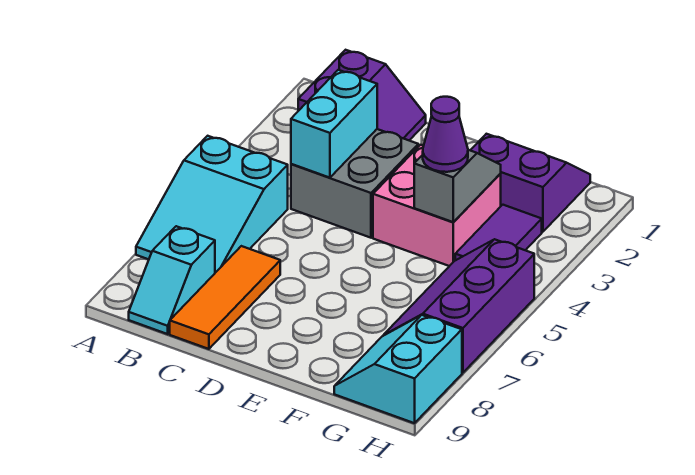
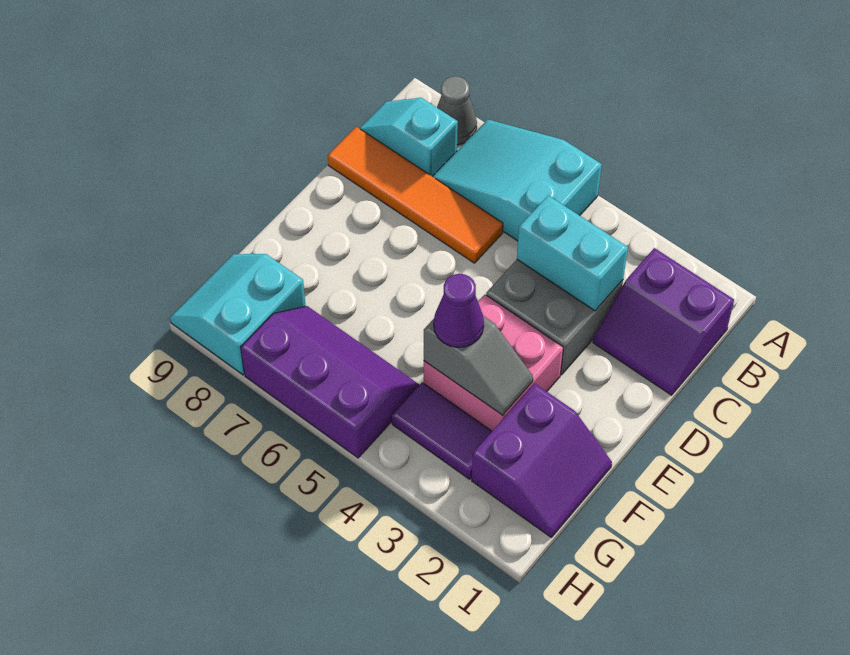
none -> grey cone A8 level 1
orange tile C7:C9 level 1 -> orange tile C6:C9 level 1
cyan slope G8:H9 level 1 top H -> cyan slope G8:H9 level 1 top 8

